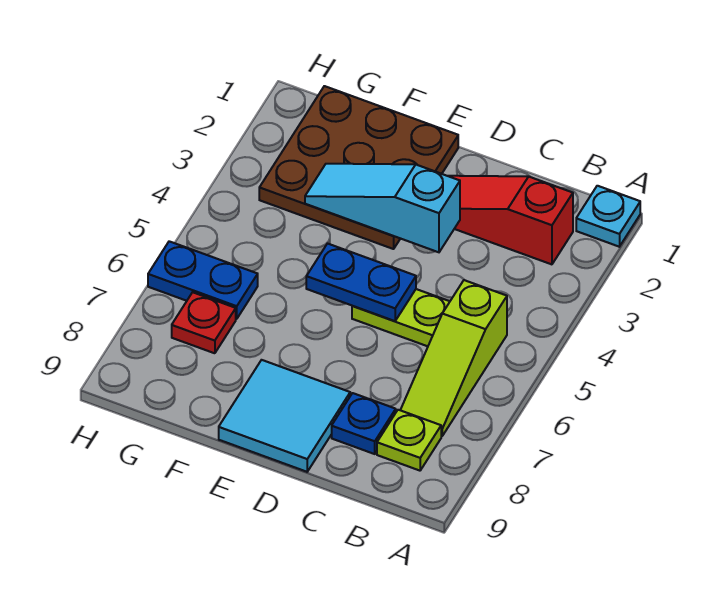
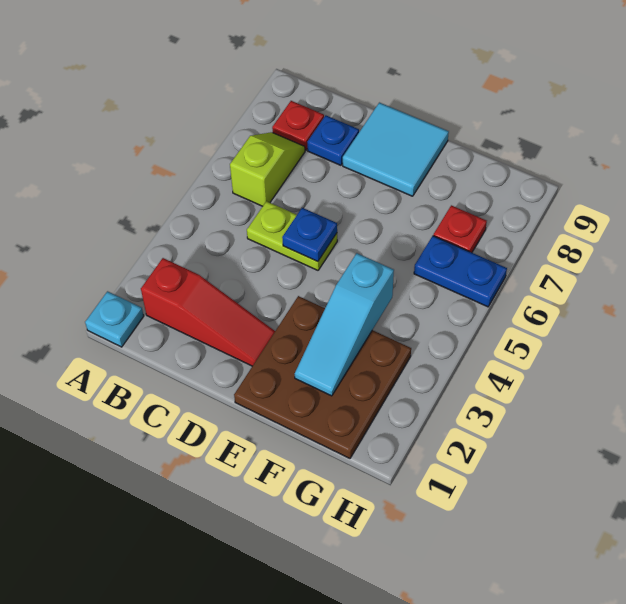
lime slope B5:B7 level 1 top 5 -> lime slope B6:B7 level 1 top 6
lime plate B8 level 1 -> red plate B8 level 1
cyan slope D3:F3 level 2 top D -> cyan slope F2:F4 level 2 top 4
blue plate D5:E5 level 2 -> blue plate D5 level 2

